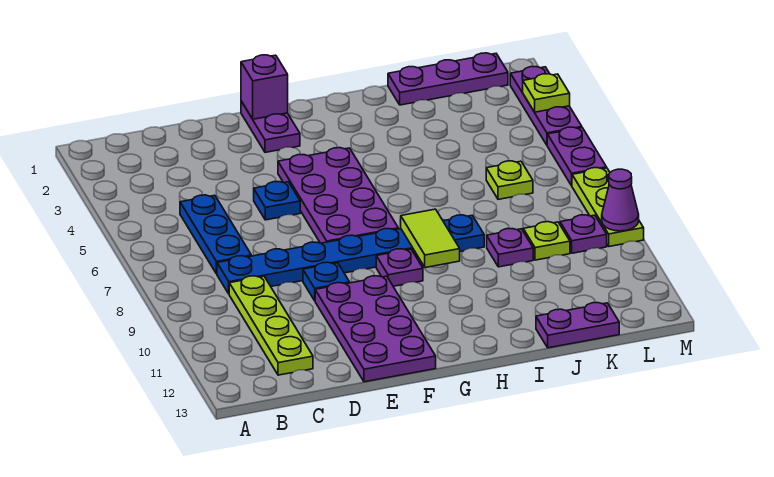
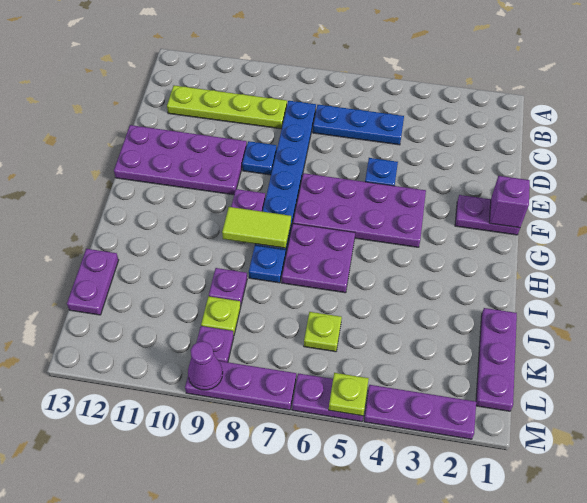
none -> purple plate H6:I7 level 1
lime plate M3 level 2 -> lime plate M5 level 2
lime plate M7:M9 level 1 -> purple plate M7:M9 level 1

